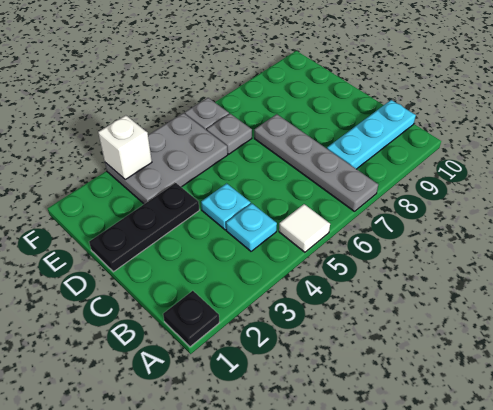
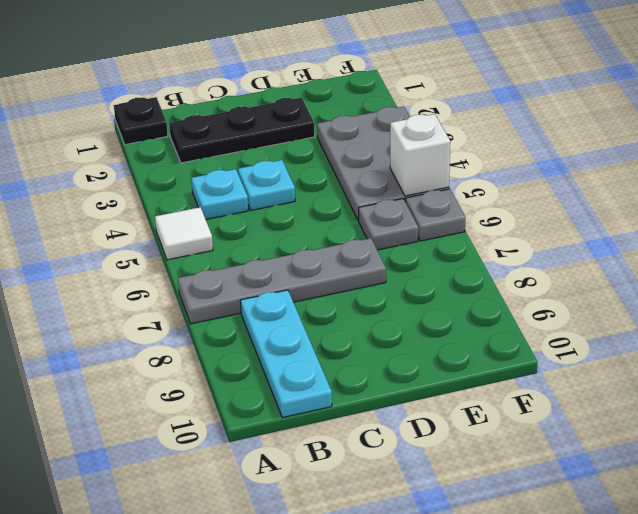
black plate D1:D3 level 1 -> black plate B2:D2 level 1
white brick F3 level 2 -> white brick F5 level 2

